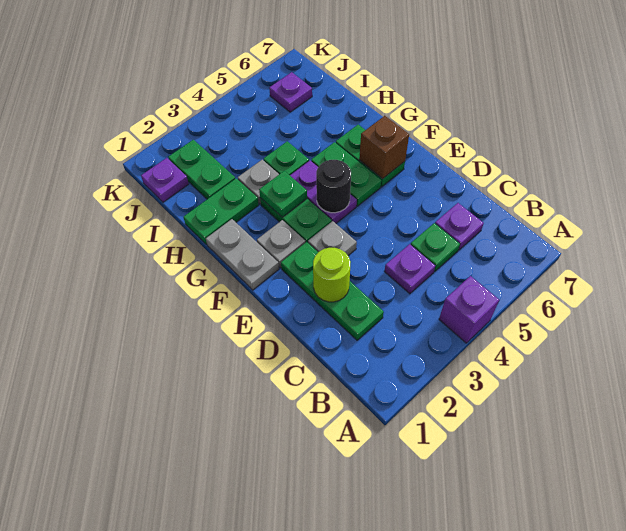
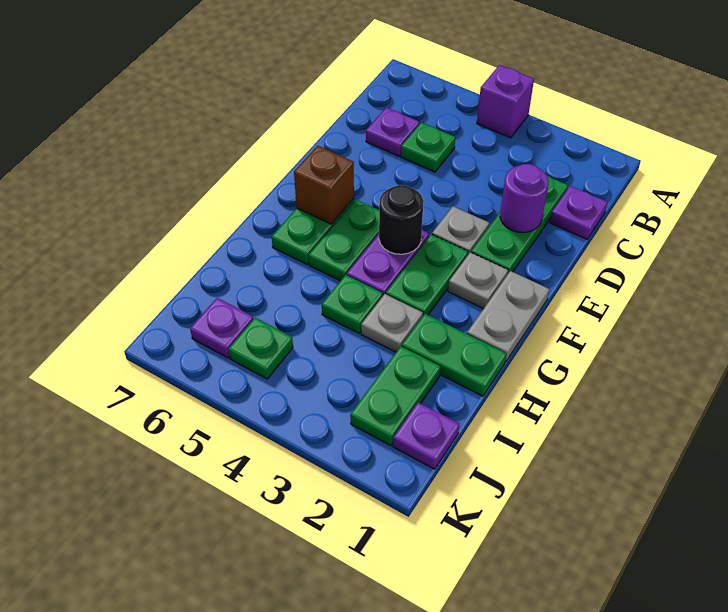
purple plate C4 level 1 -> purple plate C1 level 1
lime round brick D2 level 2 -> purple round brick D2 level 2
green plate G3 level 2 -> green plate J5 level 1

